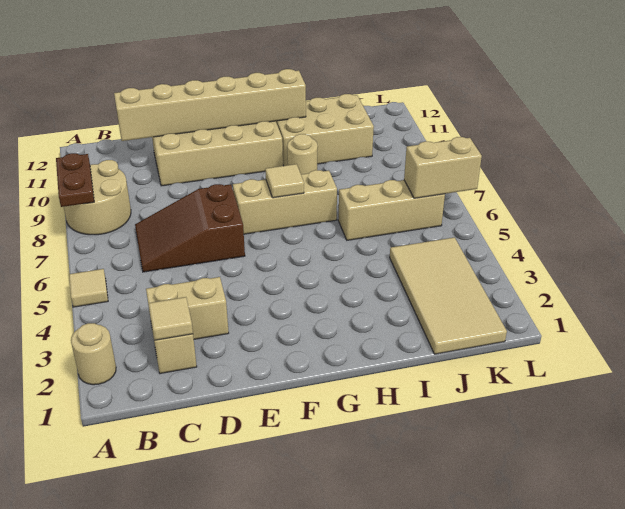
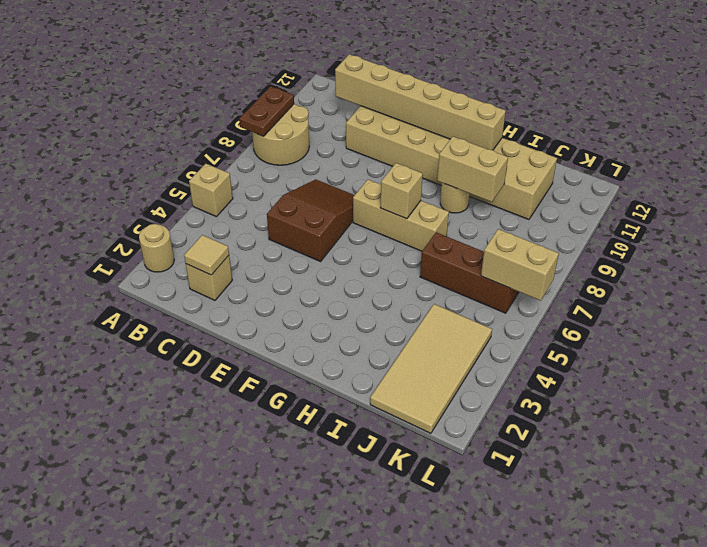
tan tile A5 level 1 -> tan brick A5 level 1
tan brick C3:D3 level 1 -> tan brick H9:I9 level 2
brown slope C6:E7 level 1 top E -> brown slope D5:E7 level 1 top 5
tan tile G7 level 2 -> tan brick G7 level 2
tan brick I6:K6 level 1 -> brown brick I6:K6 level 1

